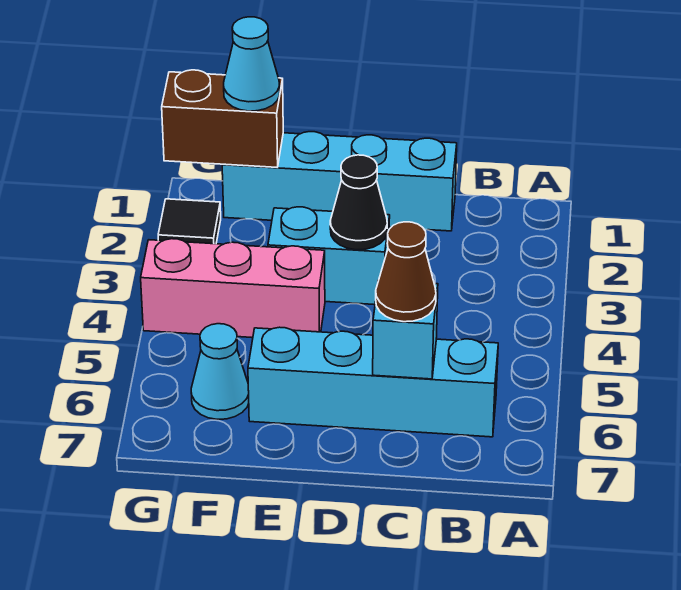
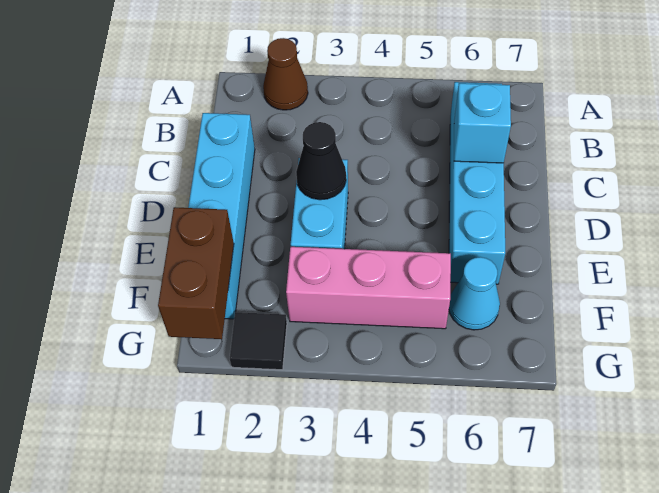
brown cone C6 level 3 -> brown cone A2 level 1
pink brick E4:G4 level 1 -> pink brick F3:F5 level 1
cyan cone F1 level 3 -> none

